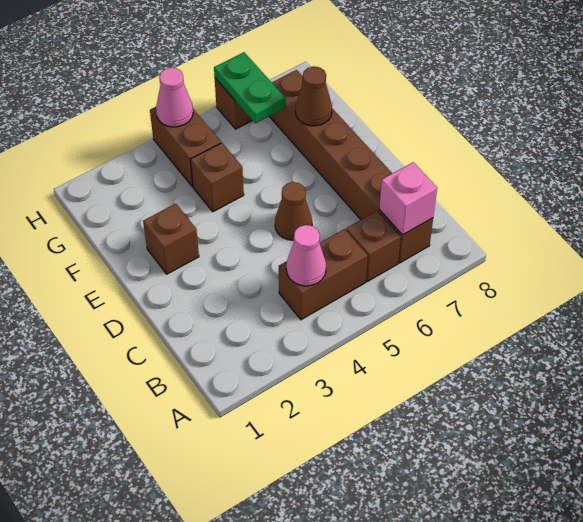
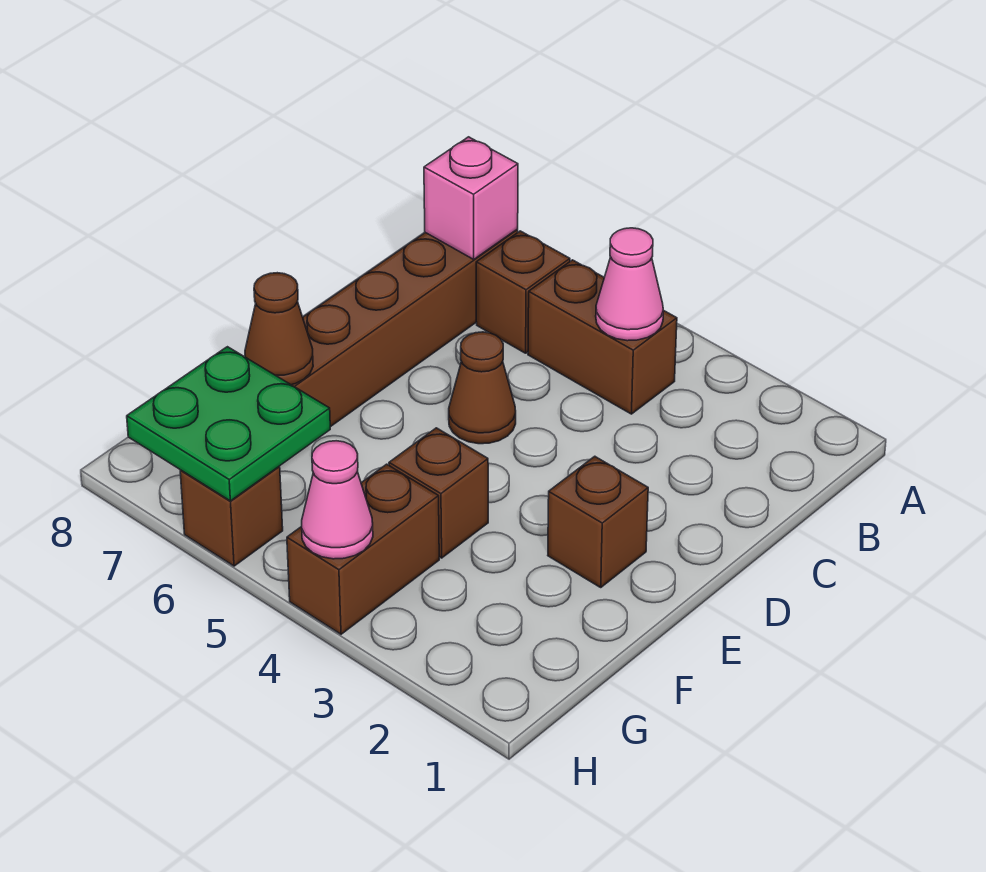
green plate G6:H6 level 2 -> green plate G6:H7 level 2

